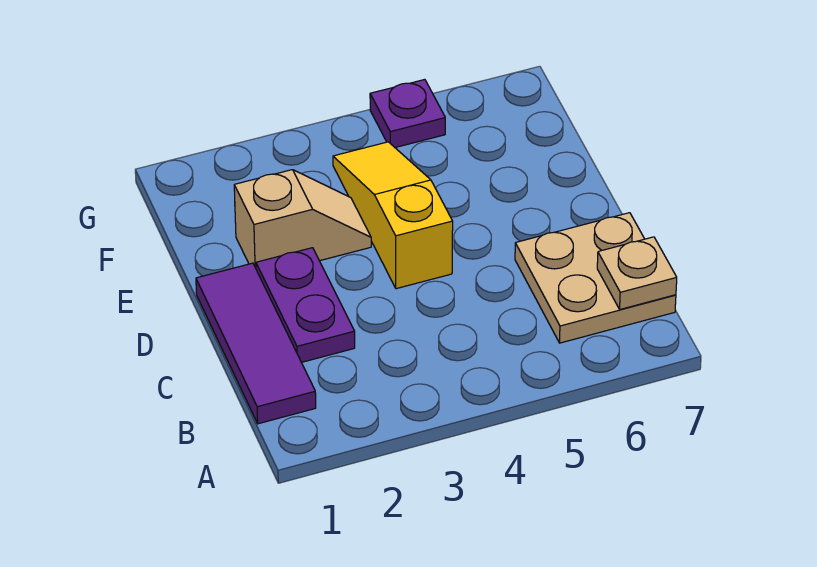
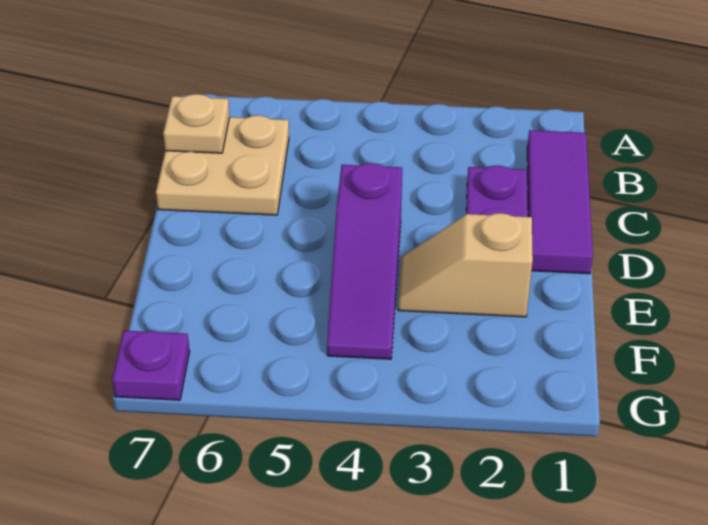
yellow slope D4:F4 level 1 top D -> purple slope D4:F4 level 1 top D
purple plate G5 level 1 -> purple plate G7 level 1

